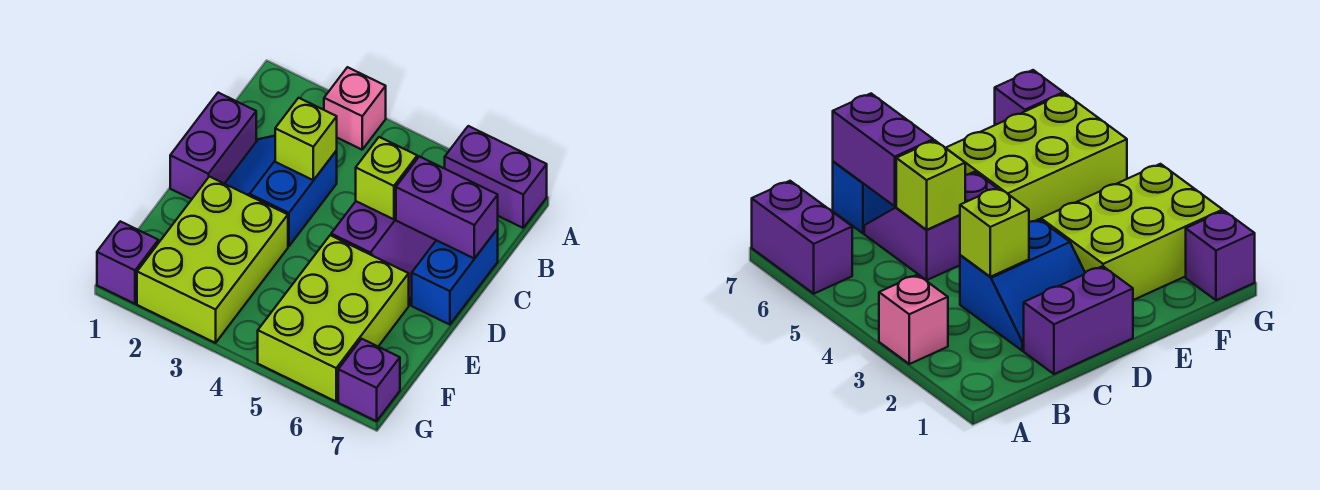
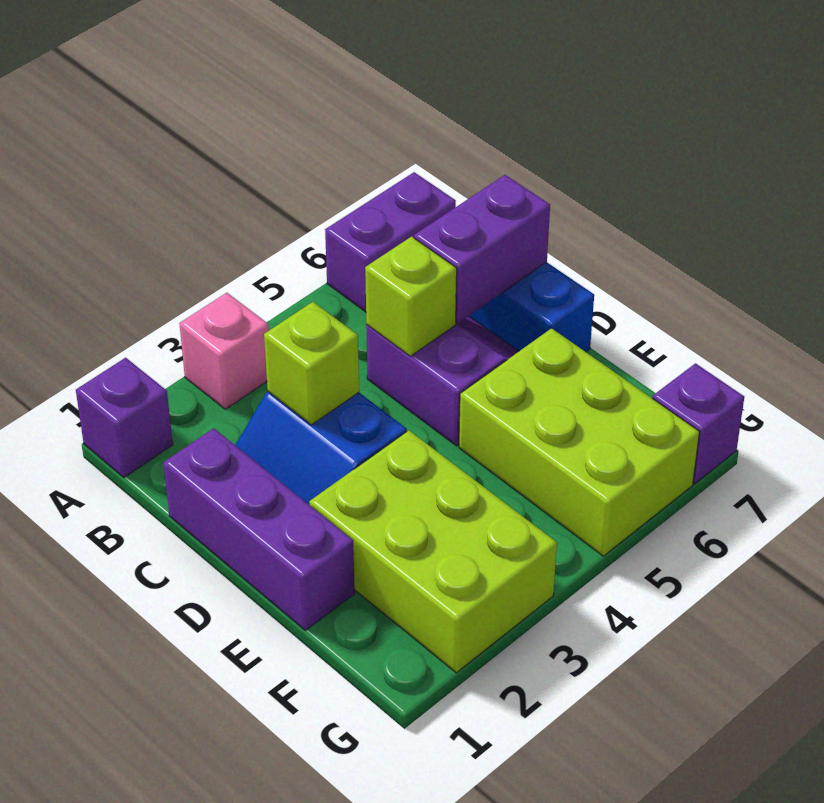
purple brick C1:D1 level 1 -> purple brick C1:E1 level 1
purple brick G1 level 1 -> purple brick A1 level 1

